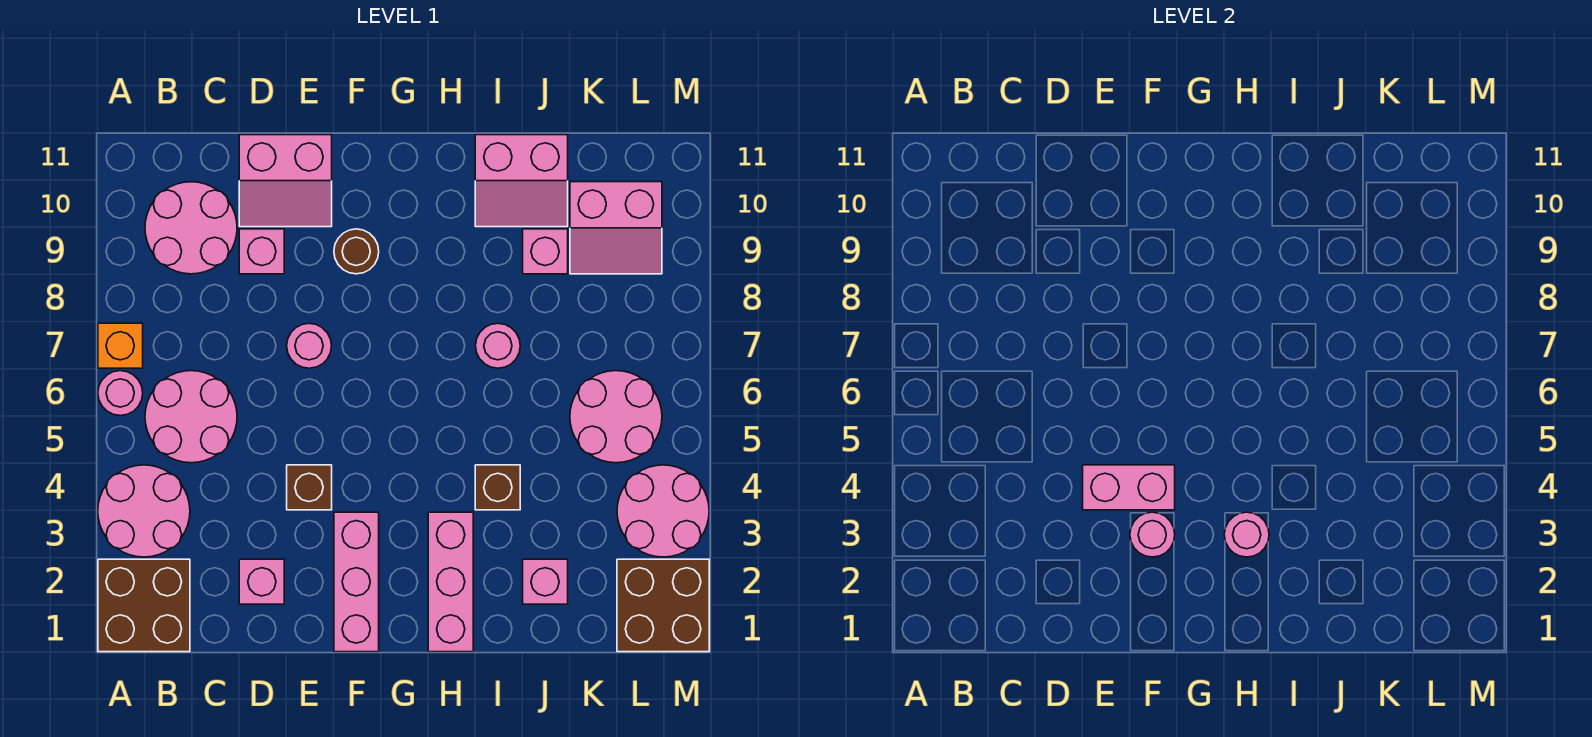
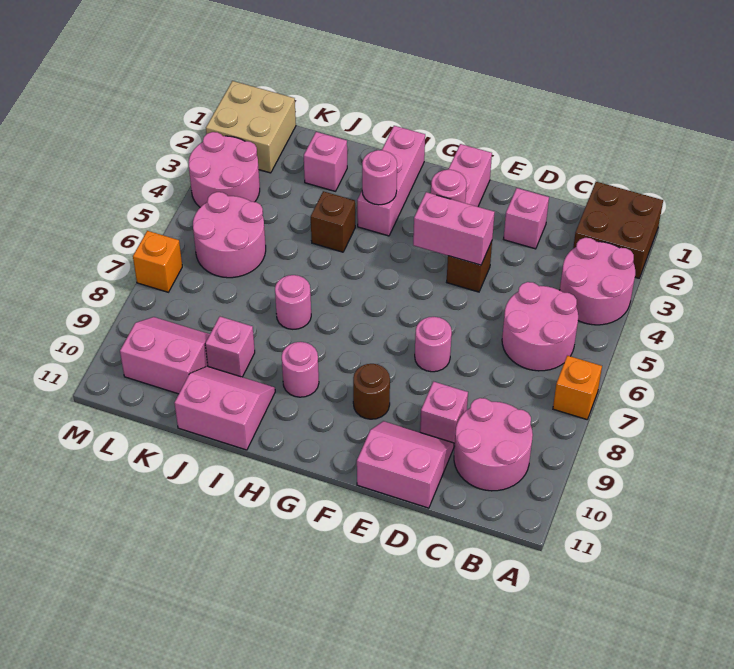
pink round brick A6 level 1 -> pink round brick H9 level 1
brown brick L1:M2 level 1 -> tan brick L1:M2 level 1
none -> orange brick M7 level 1

